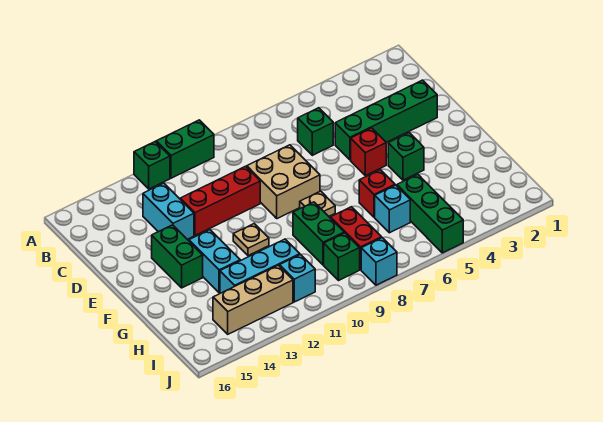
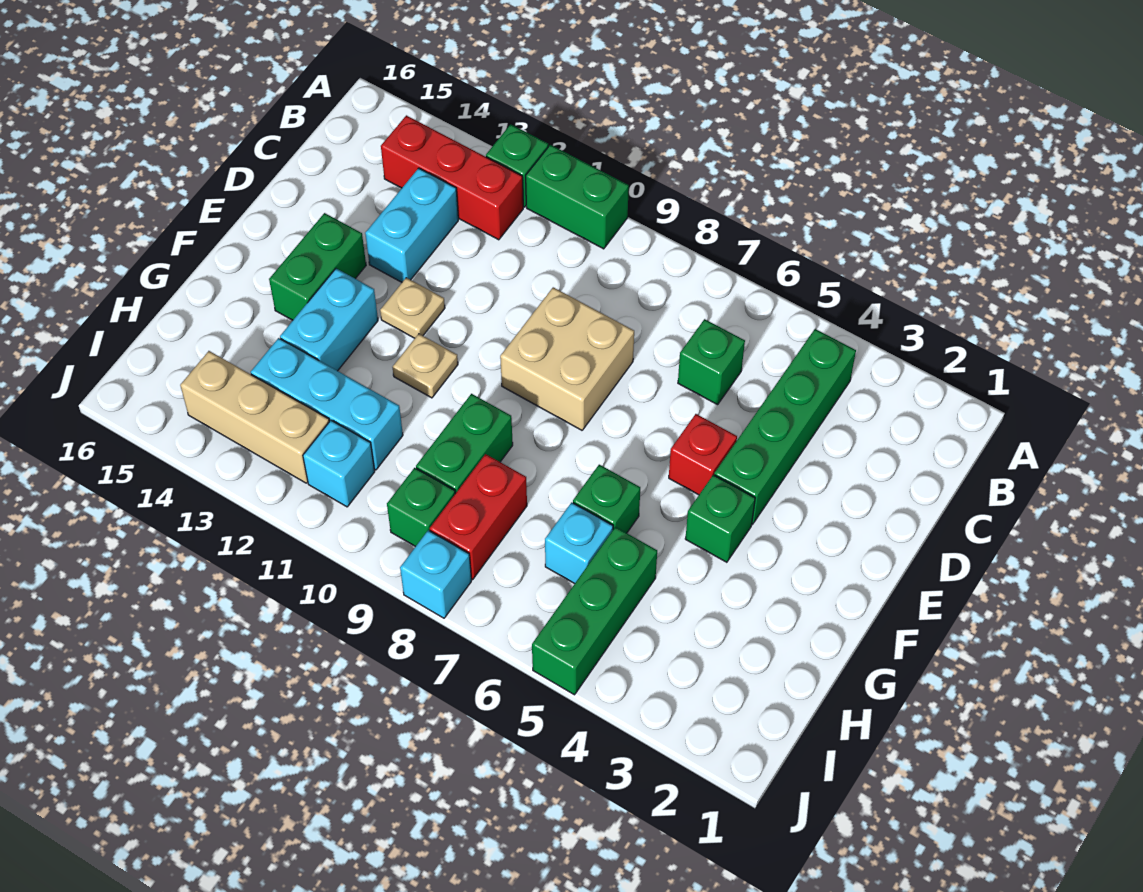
green brick D2:D5 level 1 -> green brick B4:E4 level 1
red brick D10:D12 level 1 -> red brick B12:B14 level 1
tan plate F8 level 1 -> tan plate E12 level 1
red brick G6 level 1 -> green brick G6 level 1

